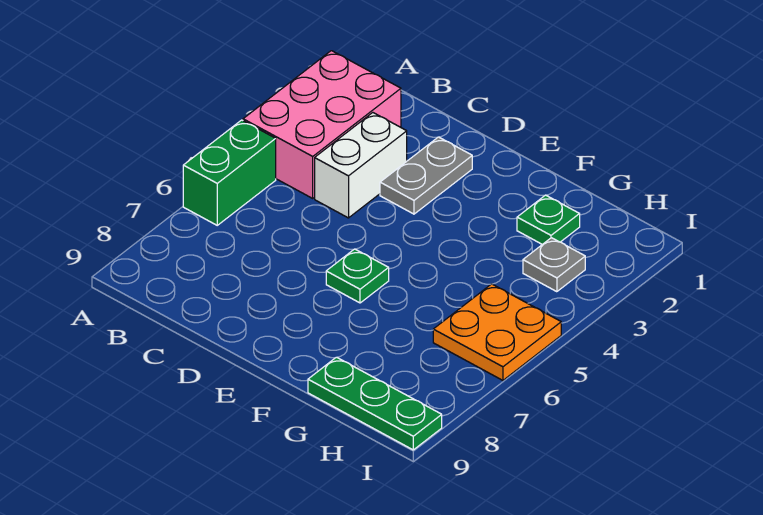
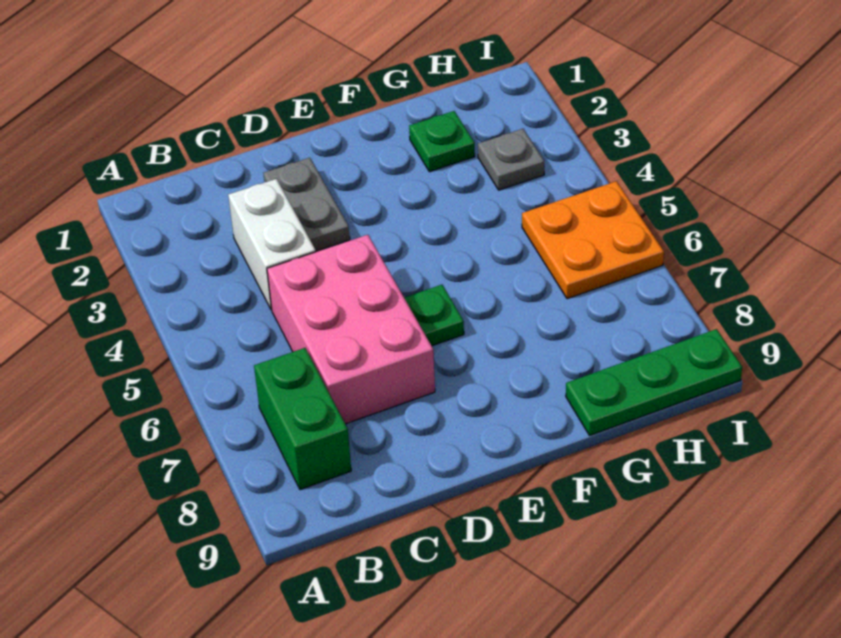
pink brick A2:B4 level 1 -> pink brick C5:D7 level 1
green brick A5:A6 level 1 -> green brick B7:B8 level 1

